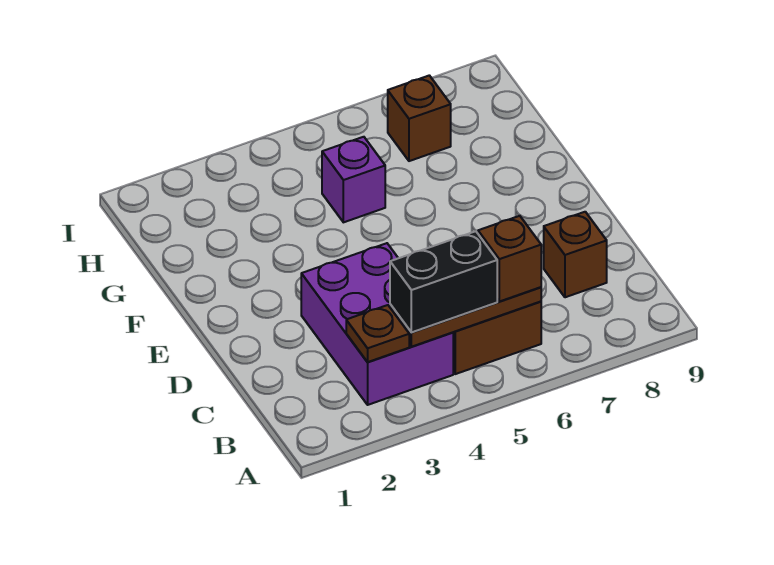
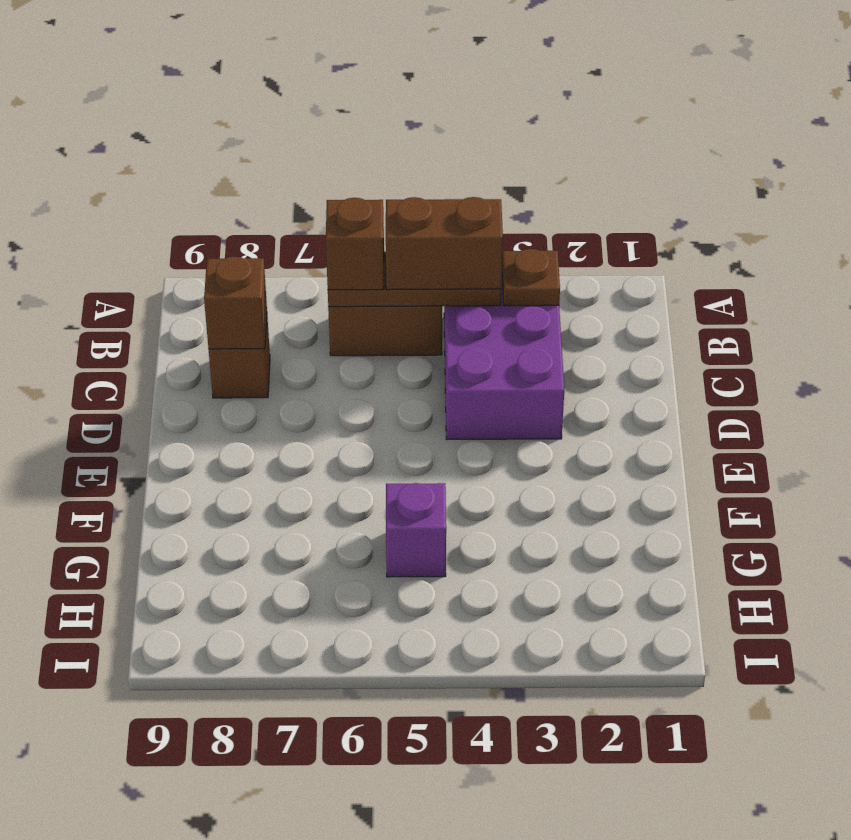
black brick B4:B5 level 3 -> brown brick B4:B5 level 3
brown brick H7 level 1 -> brown brick C8 level 2

